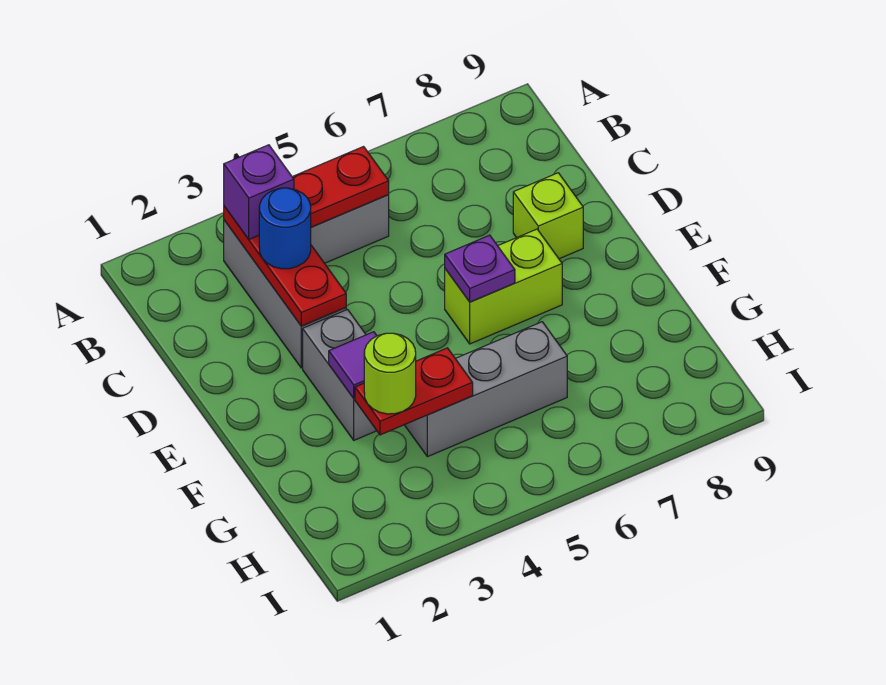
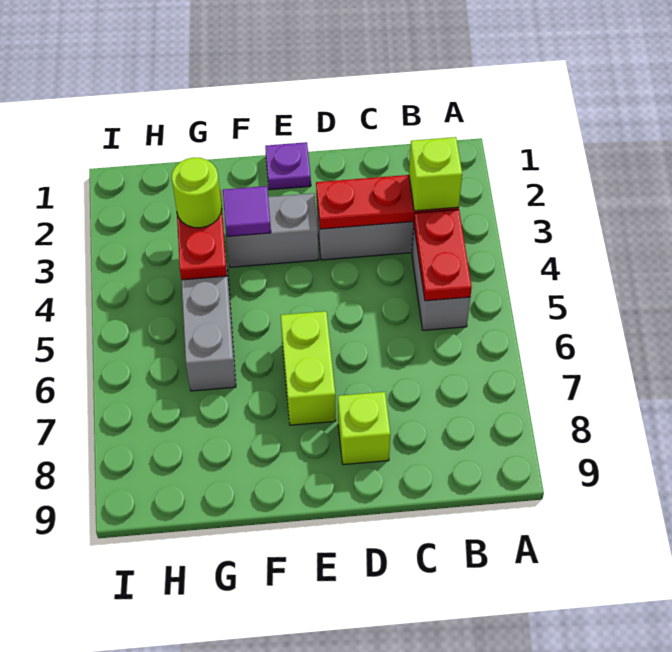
purple brick B3 level 3 -> lime brick B3 level 3
blue round brick C3 level 3 -> none
purple plate E6 level 2 -> purple plate E1 level 1

